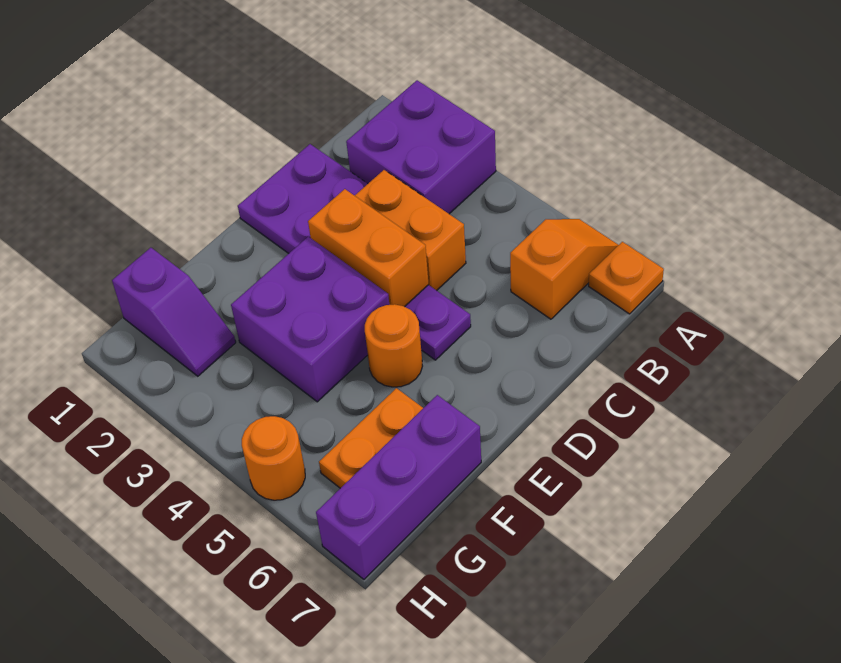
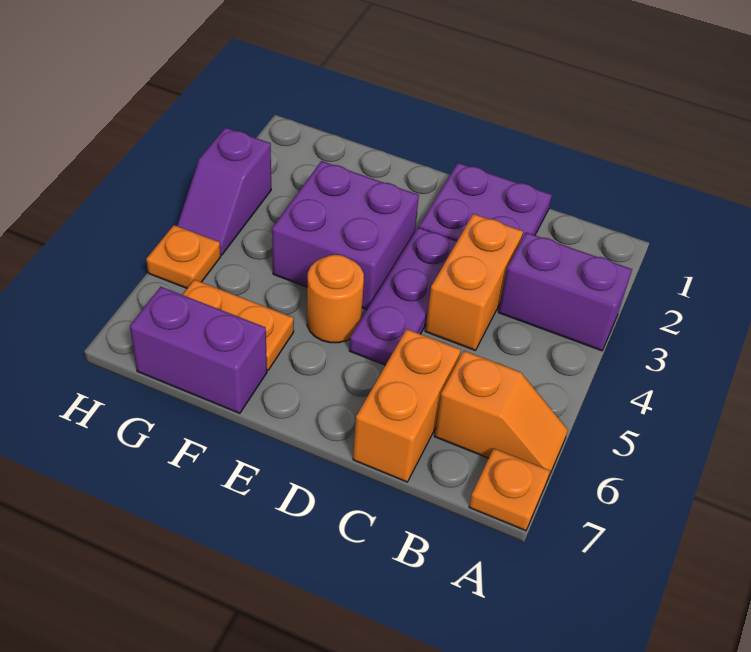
purple brick A2:B3 level 1 -> purple brick A3:B3 level 1
orange brick D3:D4 level 2 -> orange brick C6:C7 level 1
purple brick F7:H7 level 1 -> purple brick F7:G7 level 1
purple slope G1:G2 level 1 top 1 -> purple slope H3:H4 level 1 top 3
orange round brick H5 level 1 -> orange plate H5 level 1

